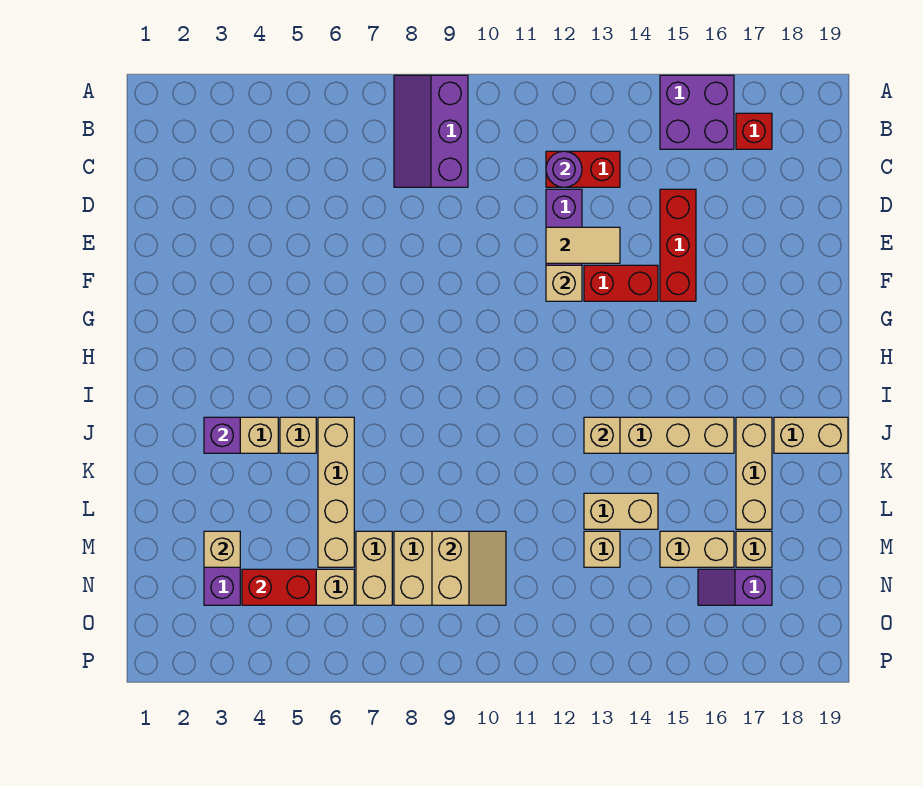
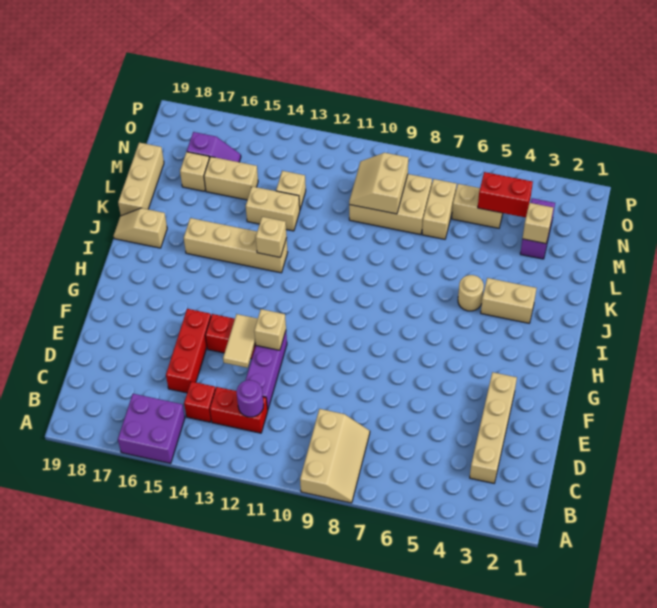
purple slope A8:C9 level 1 top 9 -> tan slope A8:C9 level 1 top 9
red brick B17 level 1 -> red brick C14 level 1
tan tile E12:E13 level 2 -> tan tile E13:F13 level 2
purple brick J3 level 2 -> none
tan brick J5 level 1 -> tan round brick J5 level 1
tan brick J6:M6 level 1 -> tan brick C3:F3 level 1
tan brick J17:L17 level 1 -> tan brick K19:M19 level 1
tan brick J18:J19 level 1 -> tan slope J18:J19 level 1 top 18

